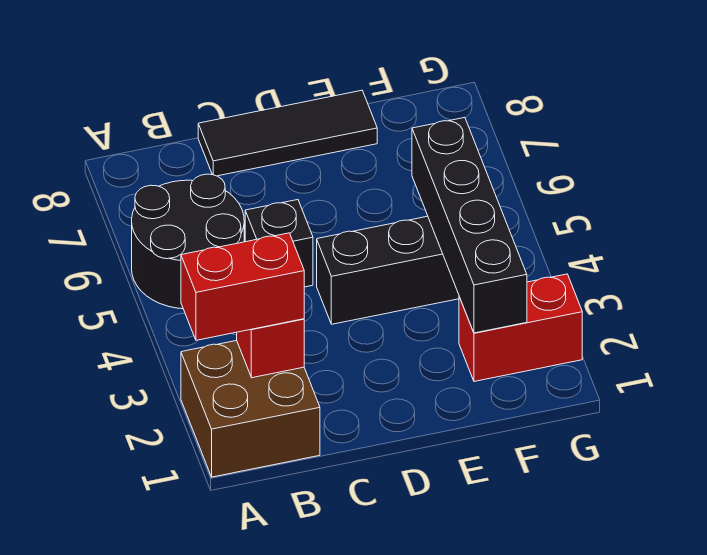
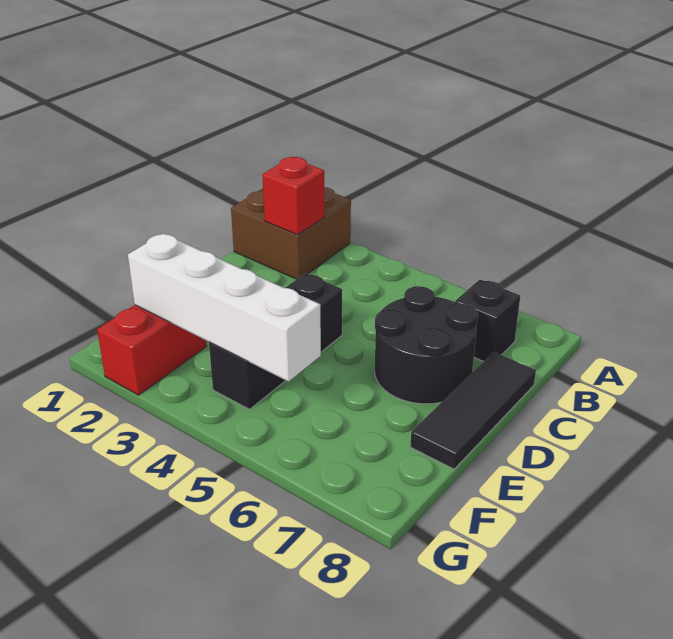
red brick A2:B2 level 3 -> none
black round brick A5:B6 level 1 -> black round brick C6:D7 level 1
black brick C5 level 1 -> black brick B7 level 1
black brick F2:F5 level 2 -> white brick F2:F5 level 2

